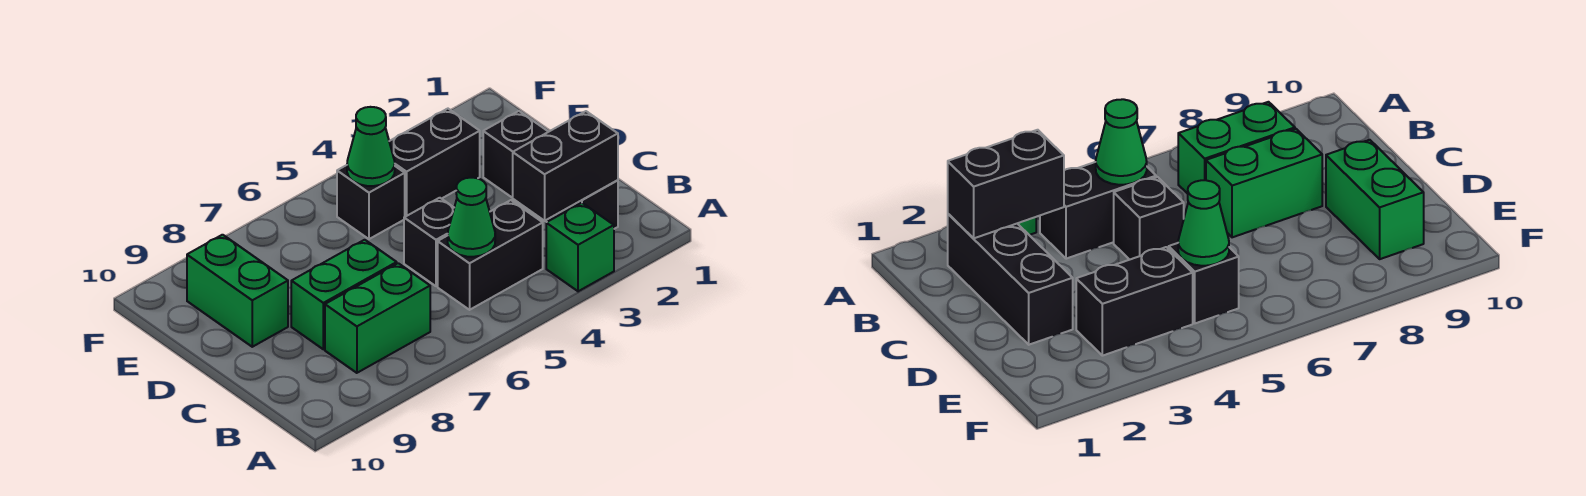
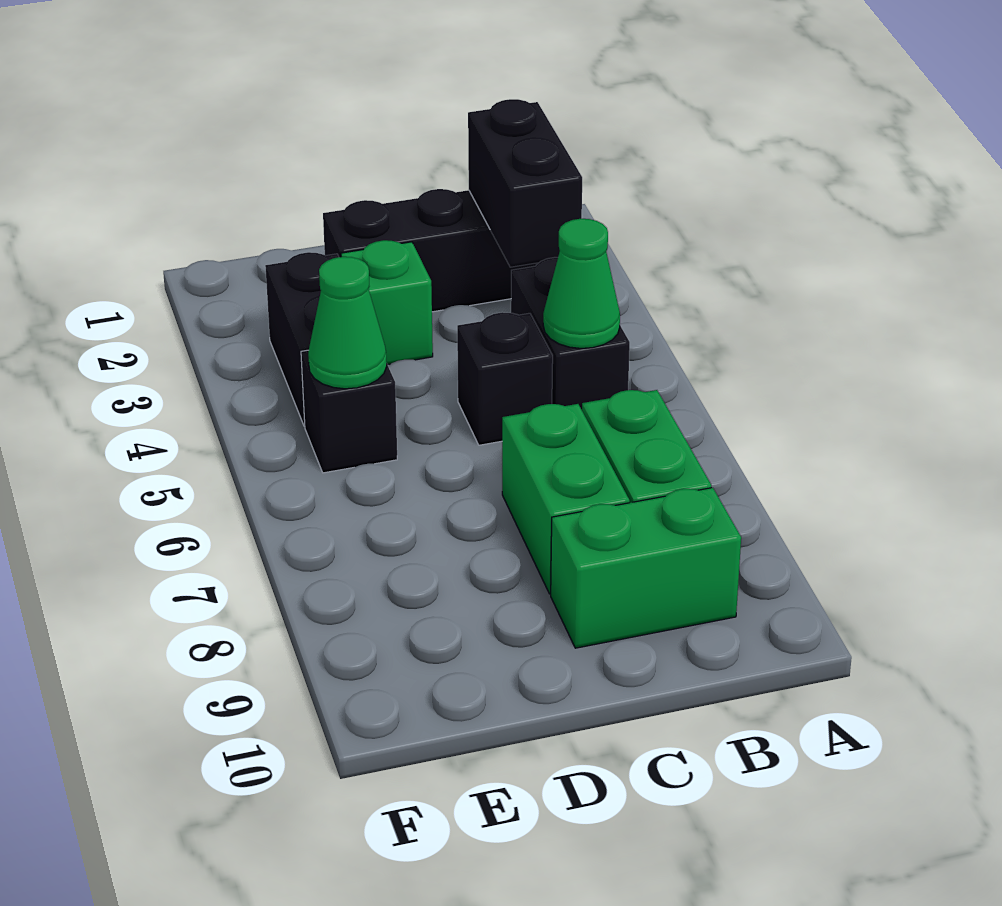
green brick A3 level 1 -> green brick D3 level 1
green brick D9:E9 level 1 -> green brick B9:C9 level 1

